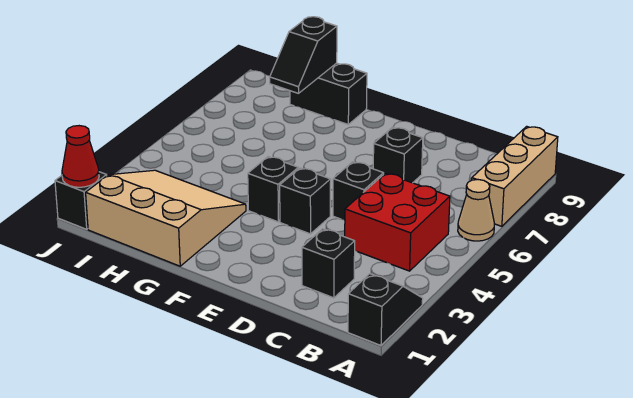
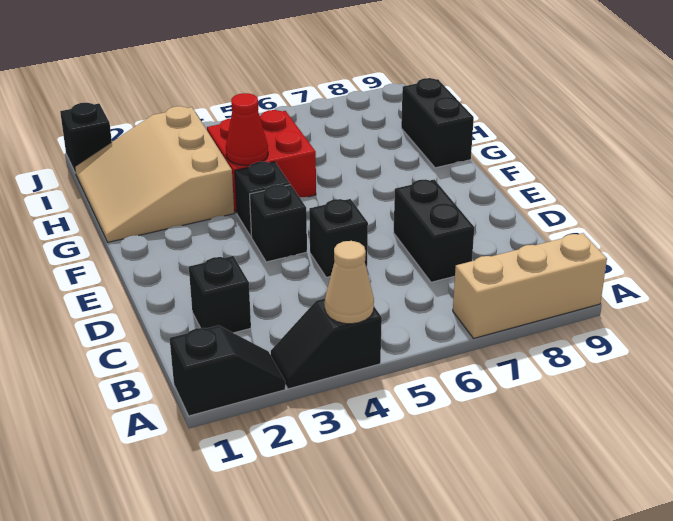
tan cone A6 level 1 -> tan cone A4 level 2
red brick B4:C5 level 1 -> red brick G4:H5 level 1
black brick D7 level 1 -> black brick C7:D7 level 1
tan slope G1:I3 level 1 top 1 -> tan slope G1:I3 level 1 top 3
black slope H8:H9 level 2 top 9 -> black slope A3:A4 level 1 top 4
red cone J1 level 2 -> red cone G4 level 2

